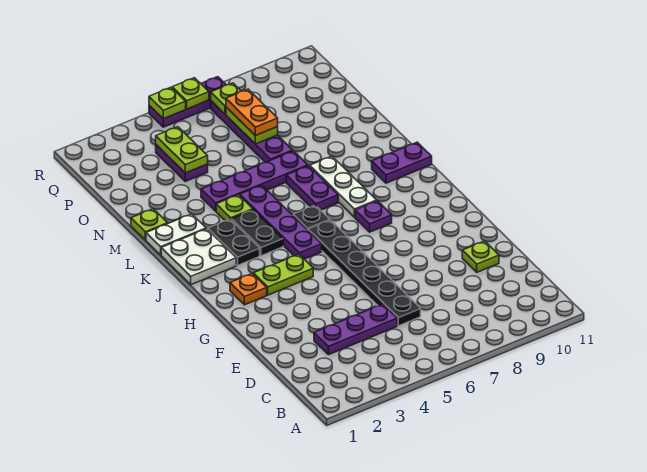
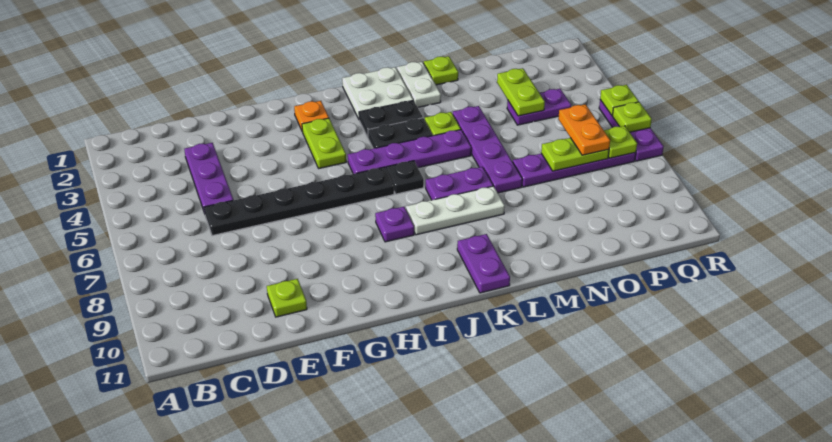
lime plate O4:P4 level 2 -> lime plate O3:O4 level 2
orange plate O7:P7 level 3 -> orange plate P6:P7 level 3

